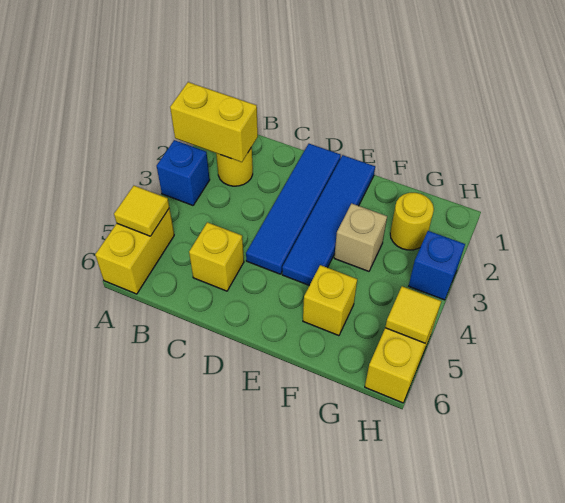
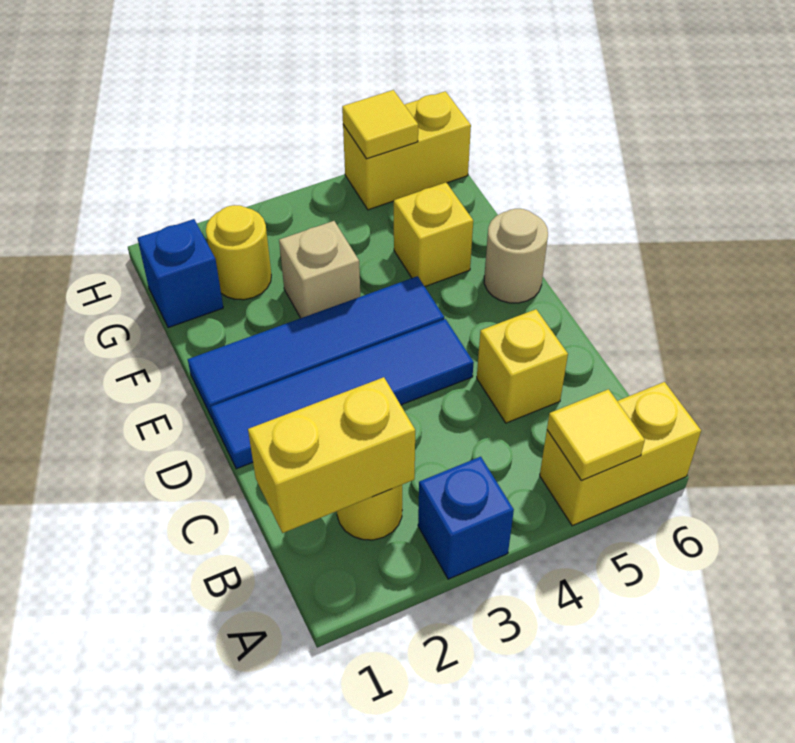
yellow brick A2:B2 level 2 -> yellow brick B1:B2 level 2
none -> tan round brick E6 level 1
blue brick H3 level 1 -> blue brick G1 level 1

